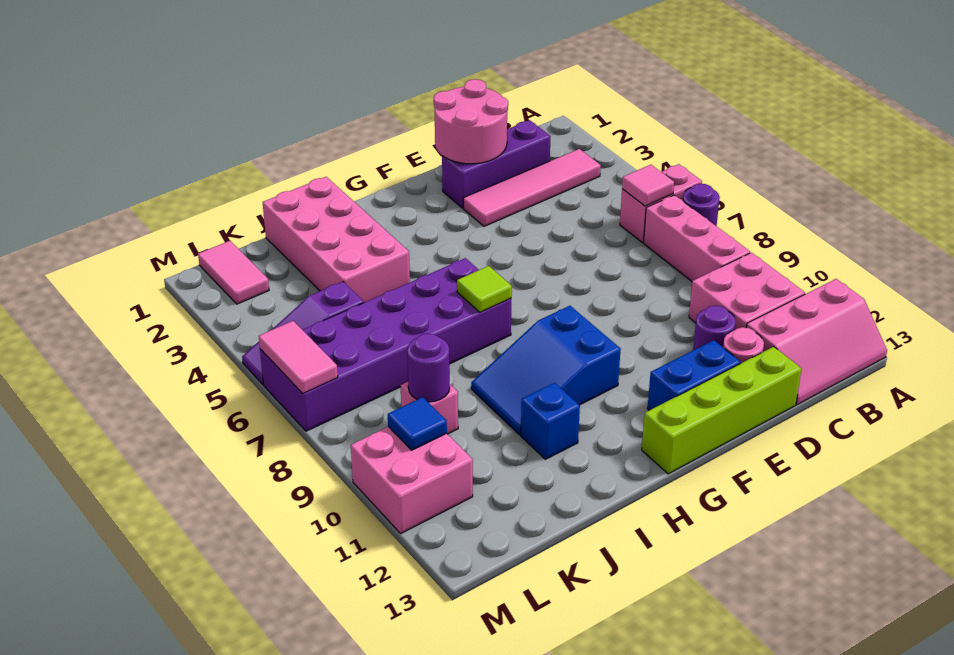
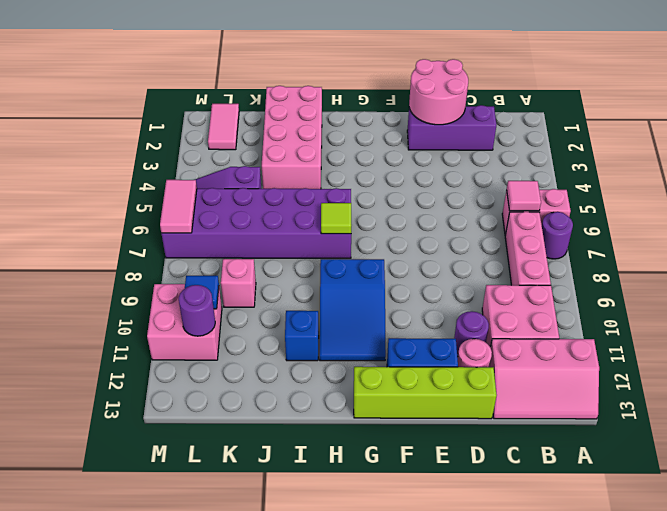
pink tile B3:E3 level 1 -> none
blue slope G9:I10 level 1 top G -> blue slope G9:H11 level 1 top 9
purple round brick K9 level 2 -> purple round brick L11 level 2

